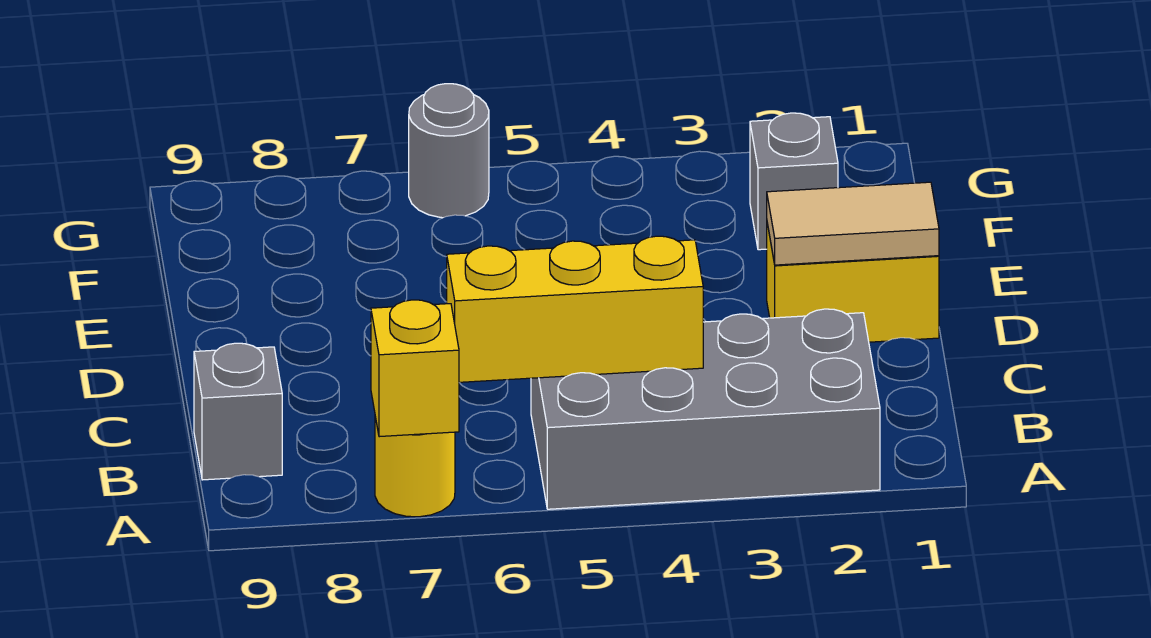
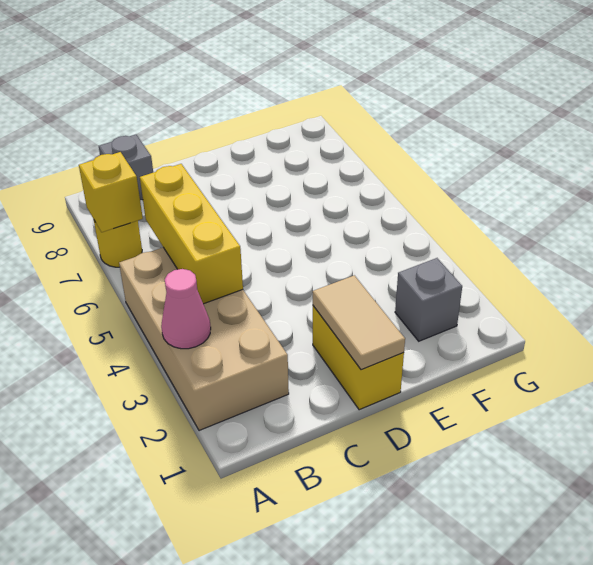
grey brick A2:B5 level 1 -> tan brick A2:B5 level 1
none -> pink cone A3 level 2
grey round brick G6 level 1 -> none

